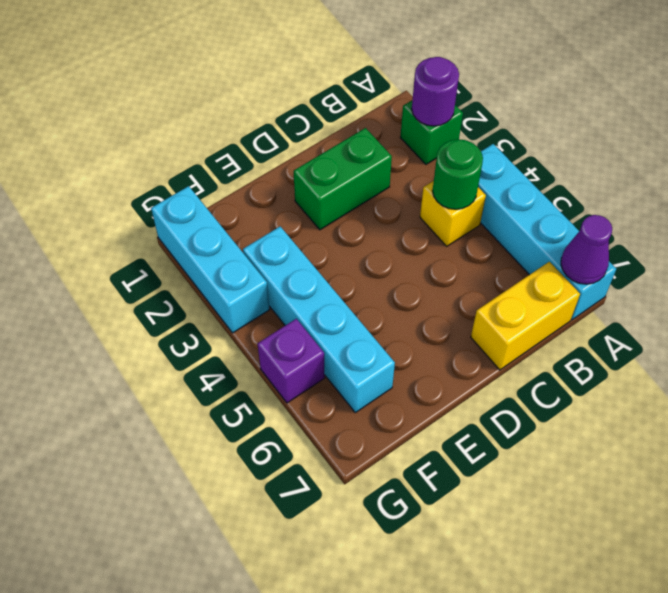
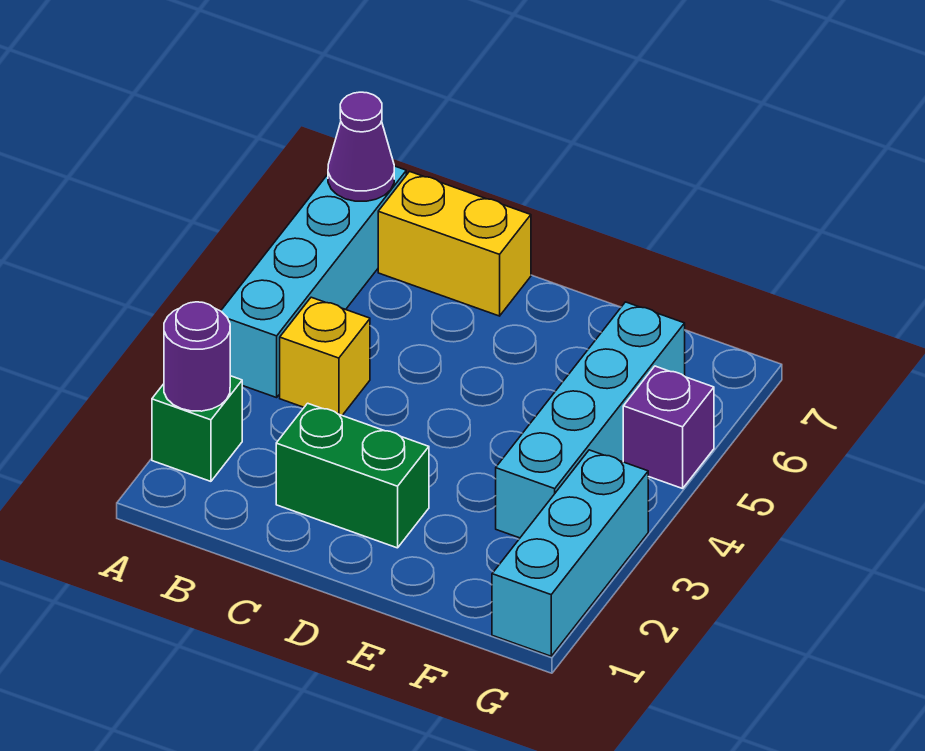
green round brick B4 level 2 -> none

